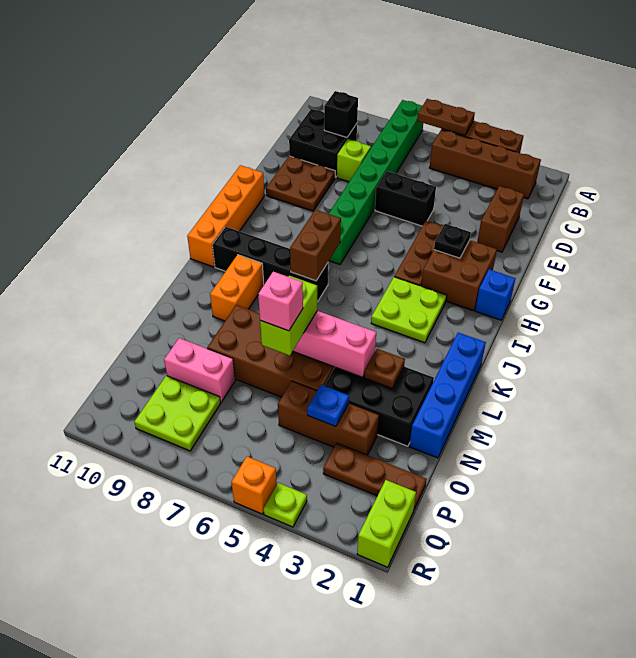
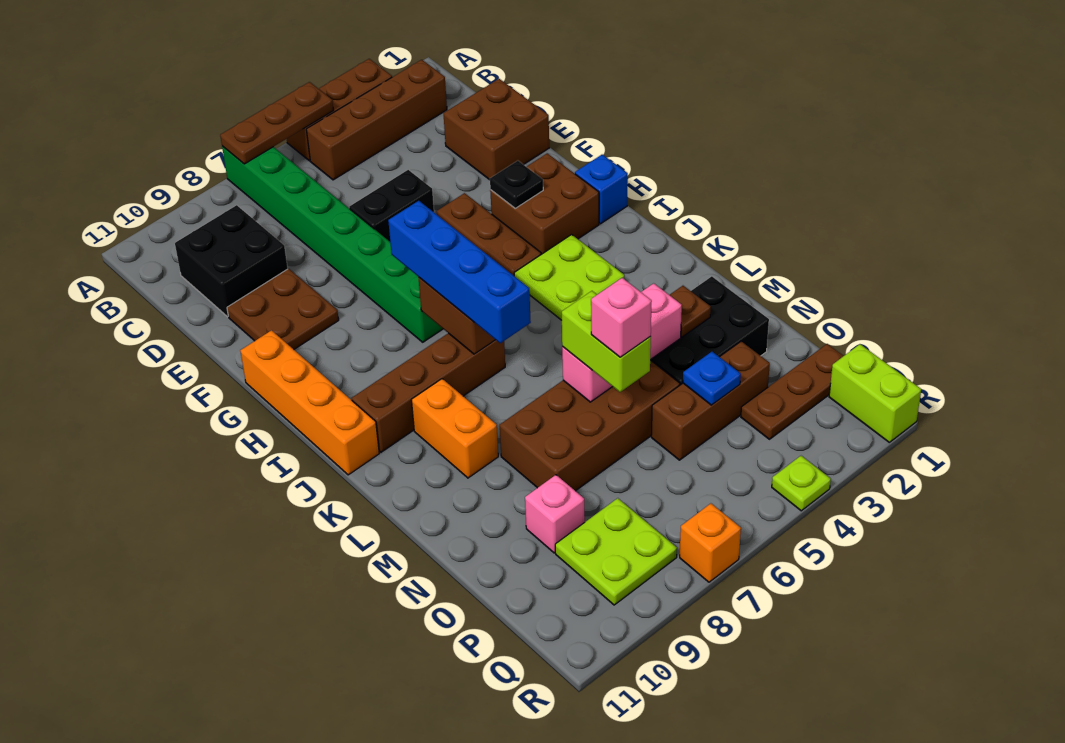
brown plate A5:A6 level 2 -> brown plate A5:A7 level 2
black brick C9 level 2 -> none
brown brick D2:E2 level 1 -> brown brick D1:E2 level 1
lime brick D8 level 1 -> none
black brick J7:J10 level 1 -> brown brick J7:J10 level 1
blue brick K1:N1 level 1 -> blue brick H7:K7 level 3
pink brick O8:O9 level 1 -> pink brick O9 level 1
orange brick R5 level 1 -> orange brick R7 level 1

